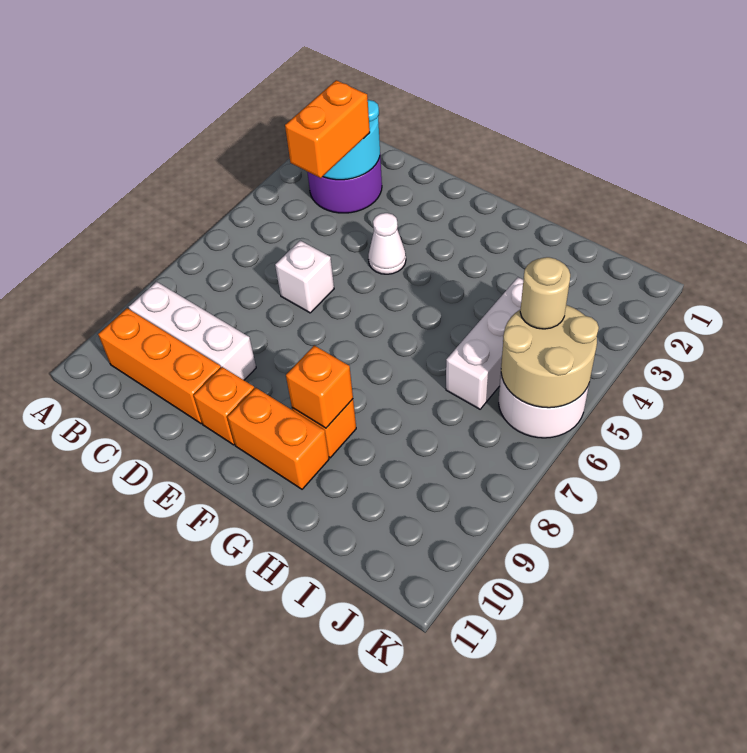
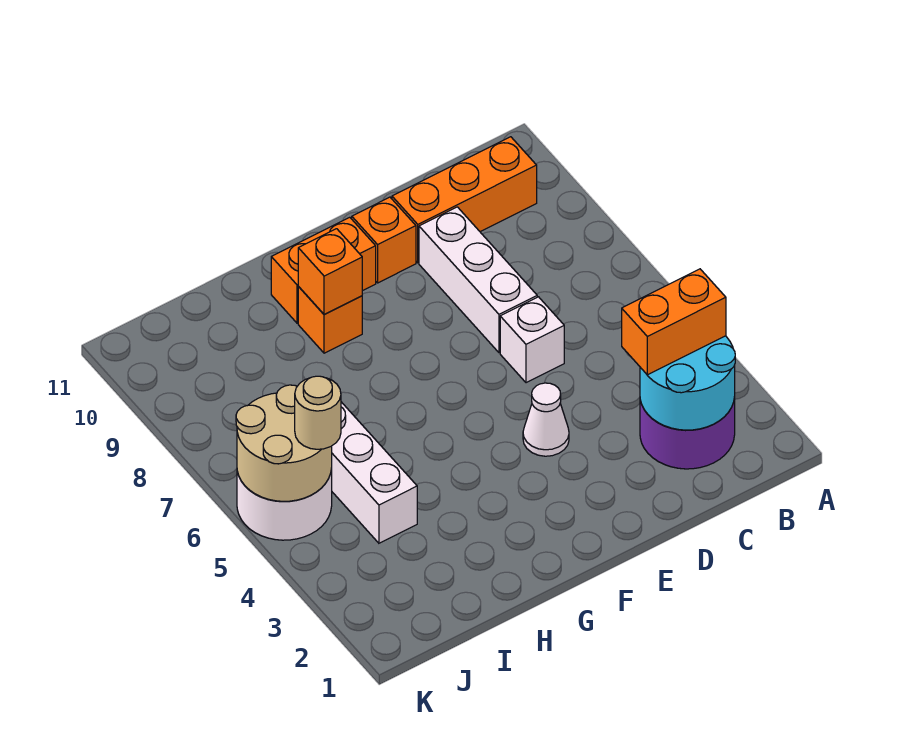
white brick B9:D9 level 1 -> white brick D7:D9 level 1
orange brick C3:C4 level 3 -> orange brick B3:C3 level 3

